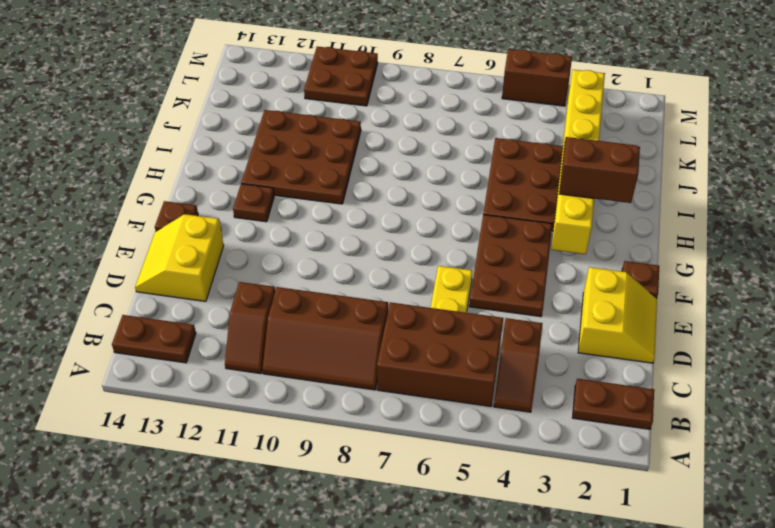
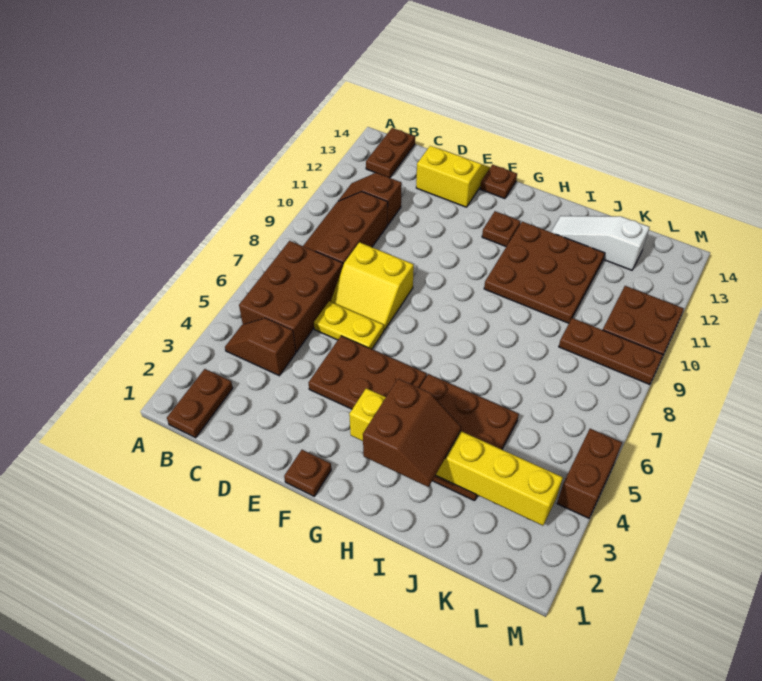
yellow slope D1:E2 level 1 top 2 -> yellow slope D7:E8 level 1 top 8
none -> white slope I13:K13 level 1 top K
none -> brown plate K9:M9 level 1

